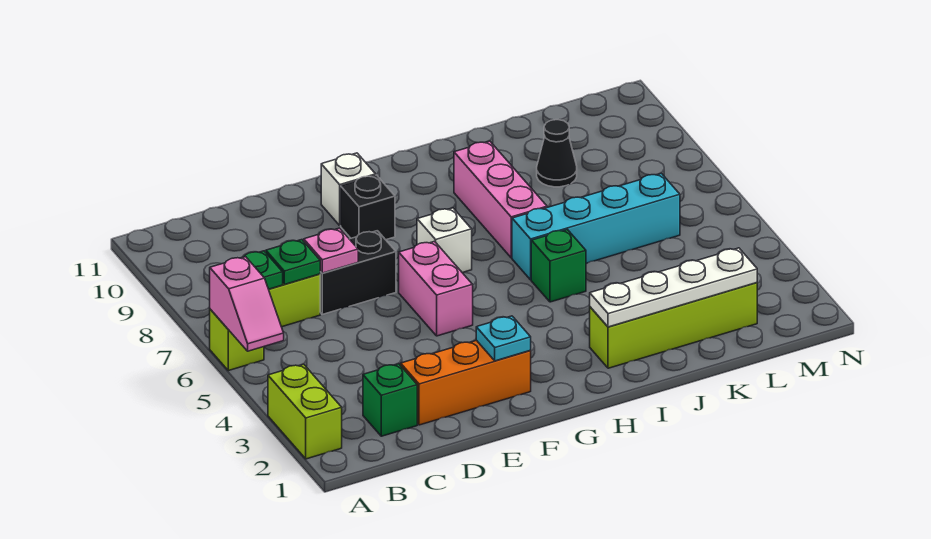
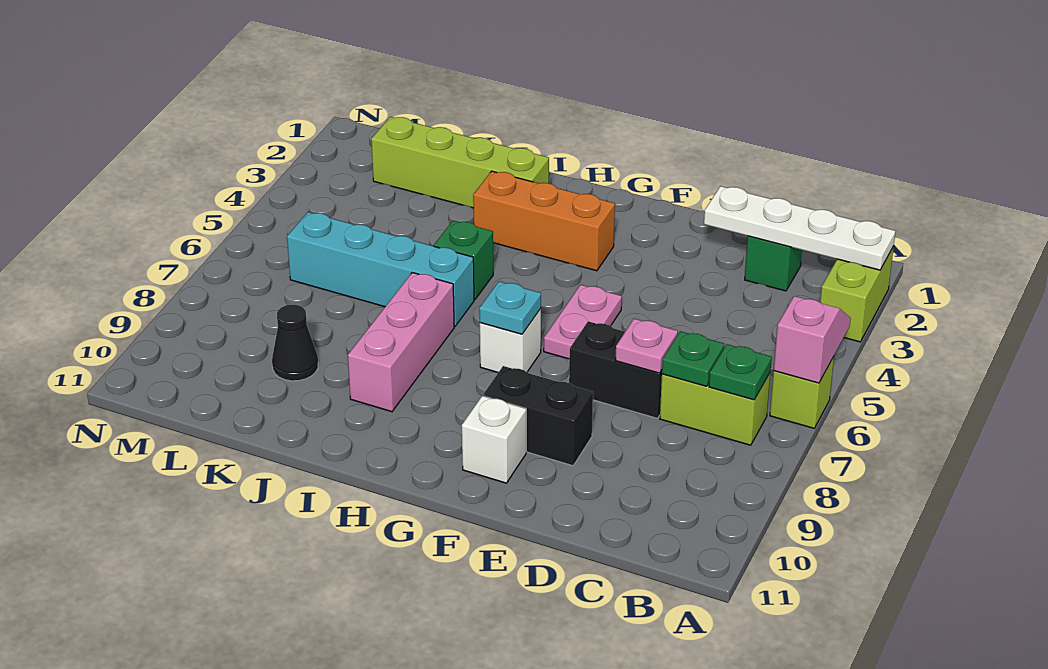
orange brick D2:F2 level 1 -> orange brick G3:I3 level 1
cyan plate F2 level 2 -> cyan plate G7 level 2
pink brick F5:F6 level 1 -> pink plate F5:F6 level 1
black brick F9 level 1 -> black brick E9:F9 level 1
white plate I2:L2 level 2 -> white plate A2:D2 level 2

